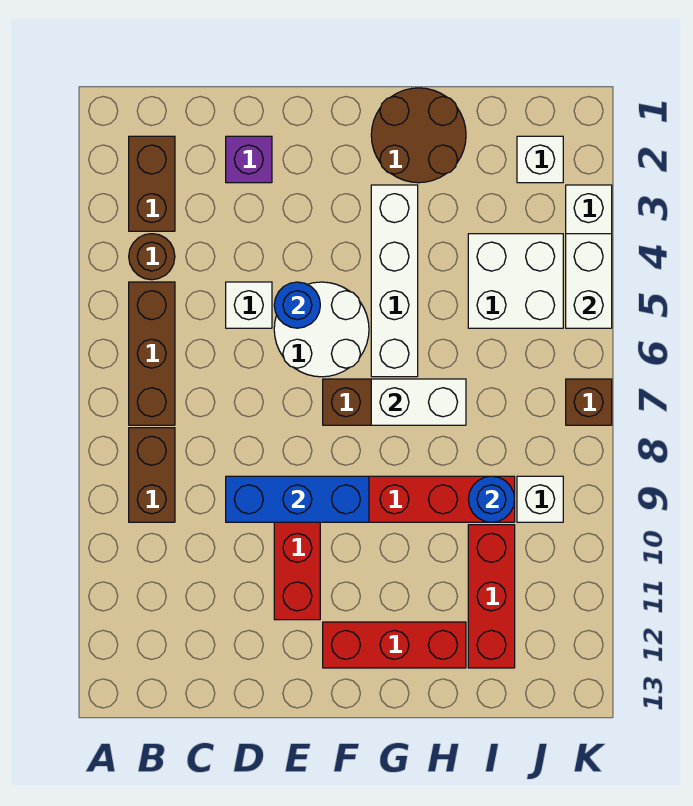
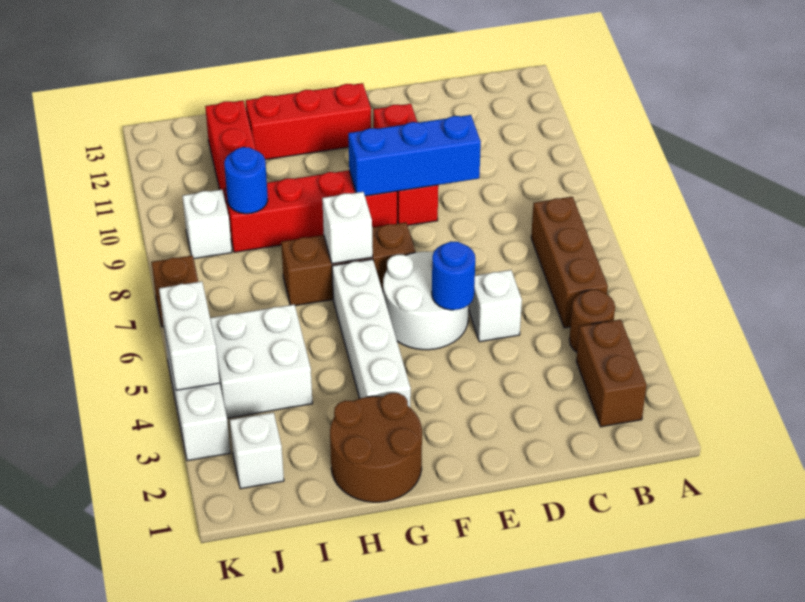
brown brick B8:B9 level 1 -> none
purple brick D2 level 1 -> none
white brick G7:H7 level 2 -> white brick G7 level 2

